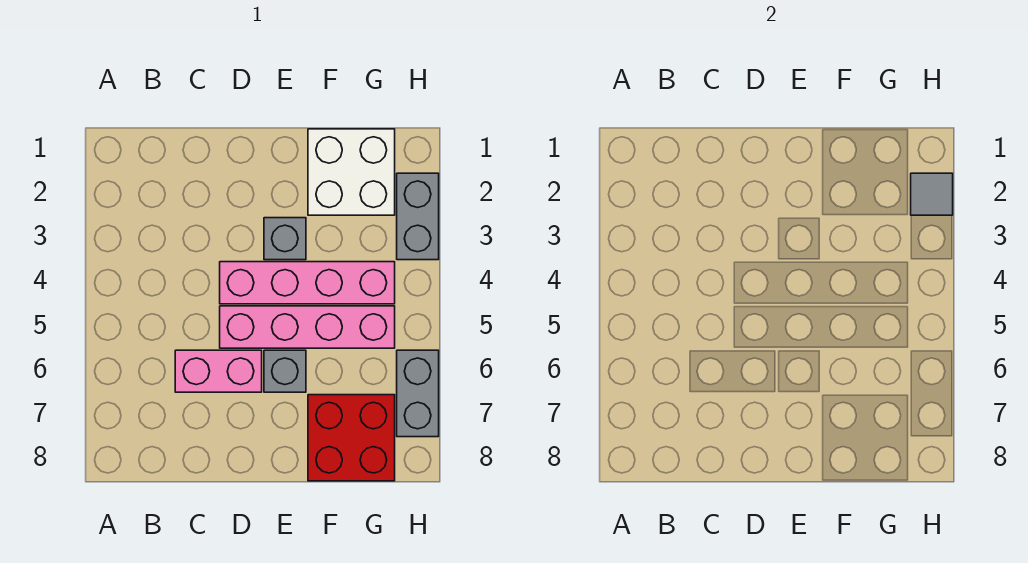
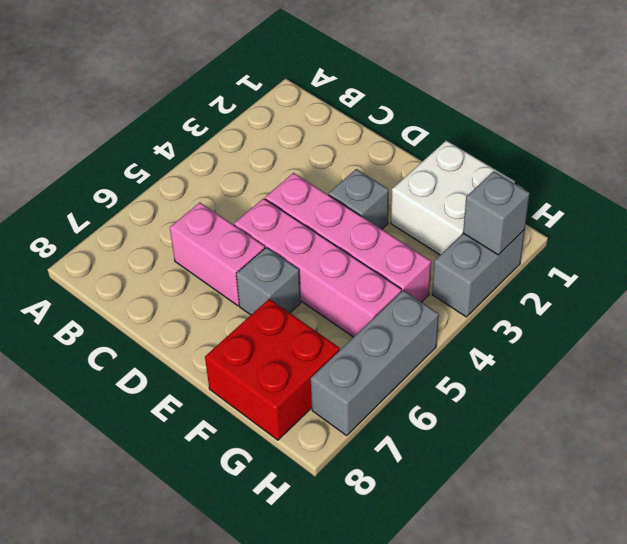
grey tile H2 level 2 -> grey brick H2 level 2
grey brick H6:H7 level 1 -> grey brick H5:H7 level 1

